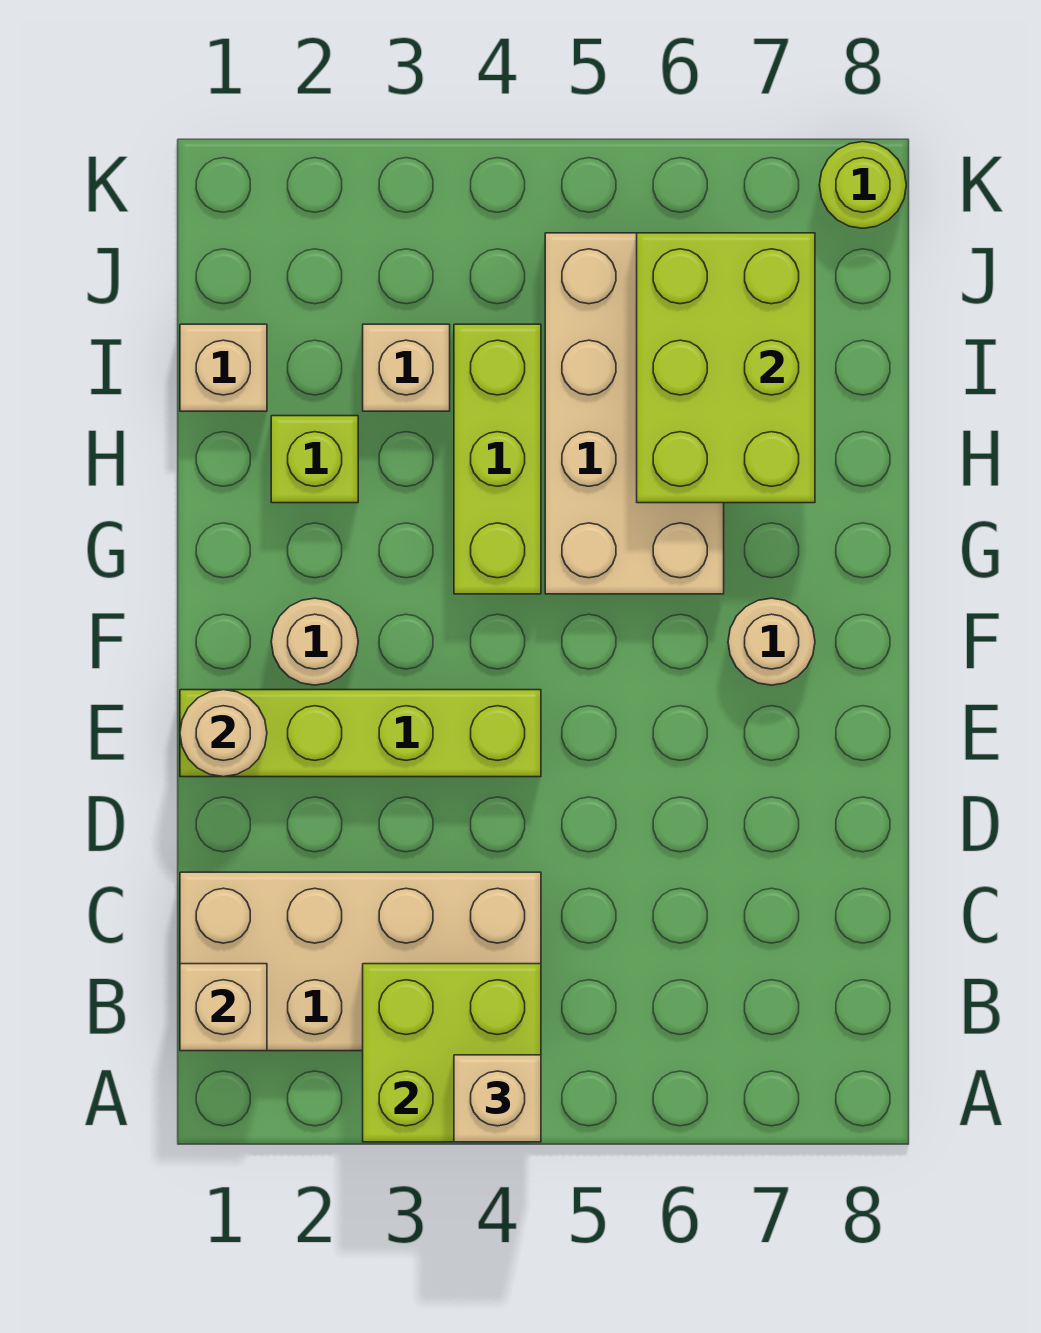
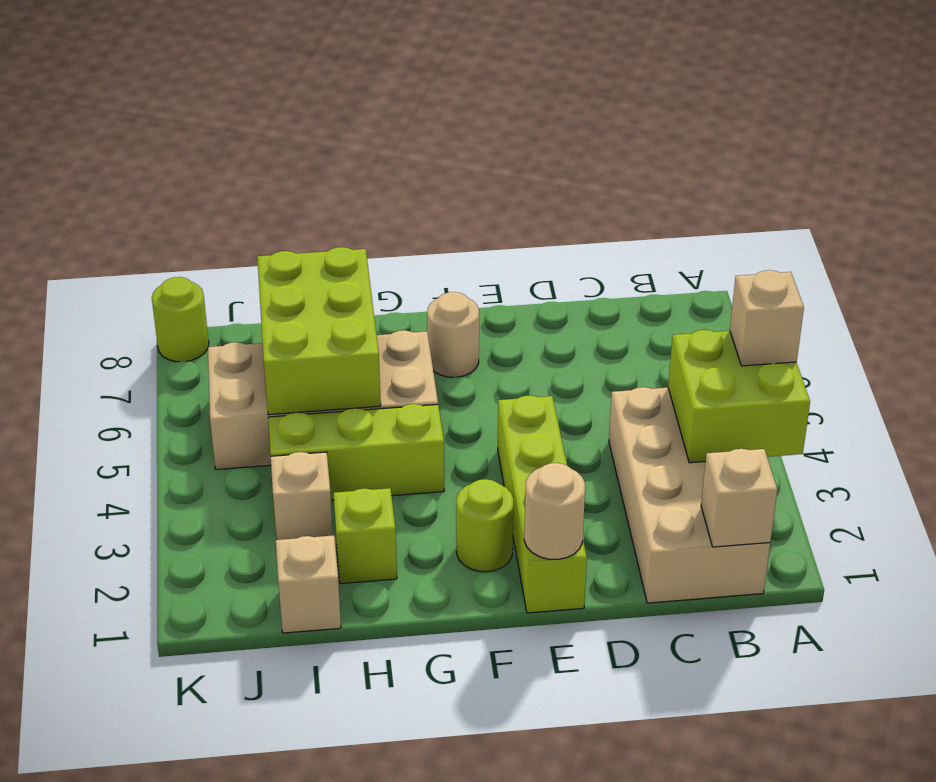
tan round brick F2 level 1 -> lime round brick F2 level 1
lime brick H6:J7 level 2 -> lime brick H5:I7 level 2

